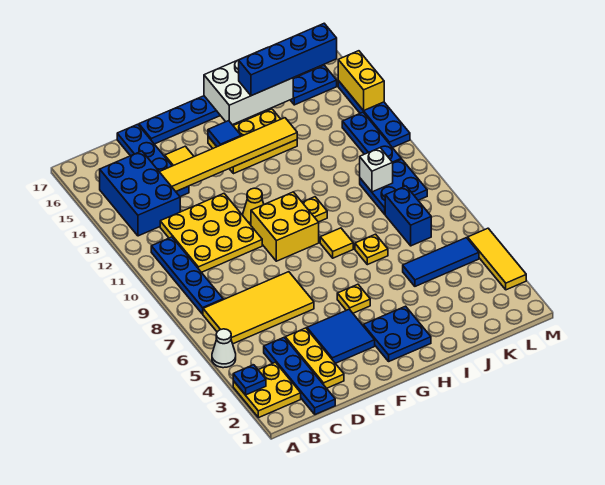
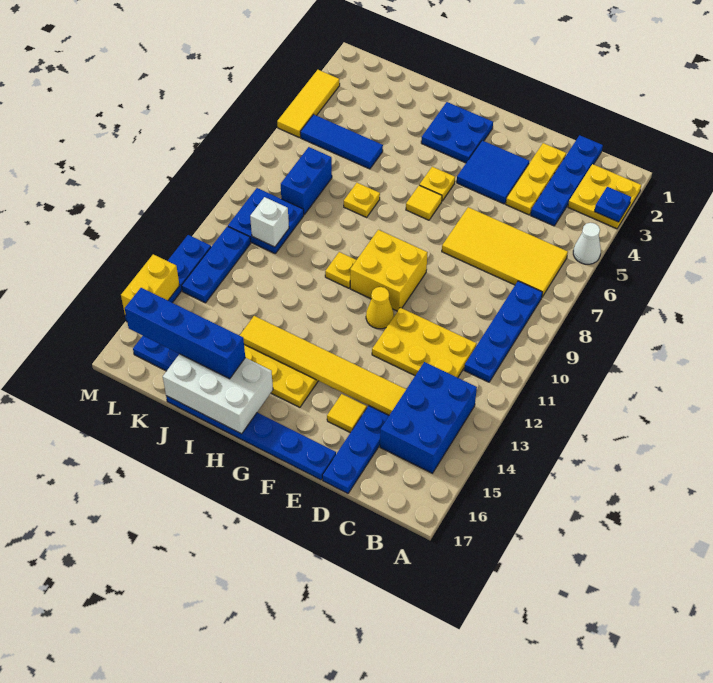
yellow plate C10:E12 level 1 -> yellow plate C11:E12 level 1
blue tile G15 level 2 -> none
yellow tile H8 level 1 -> yellow tile G6 level 1

